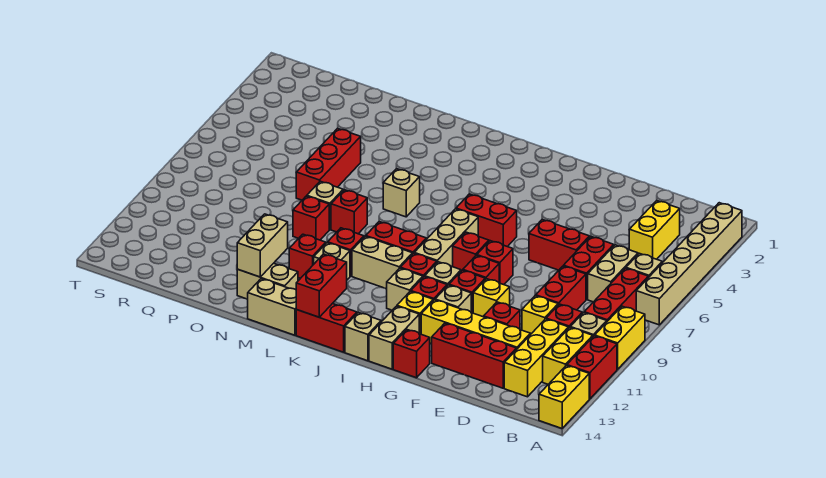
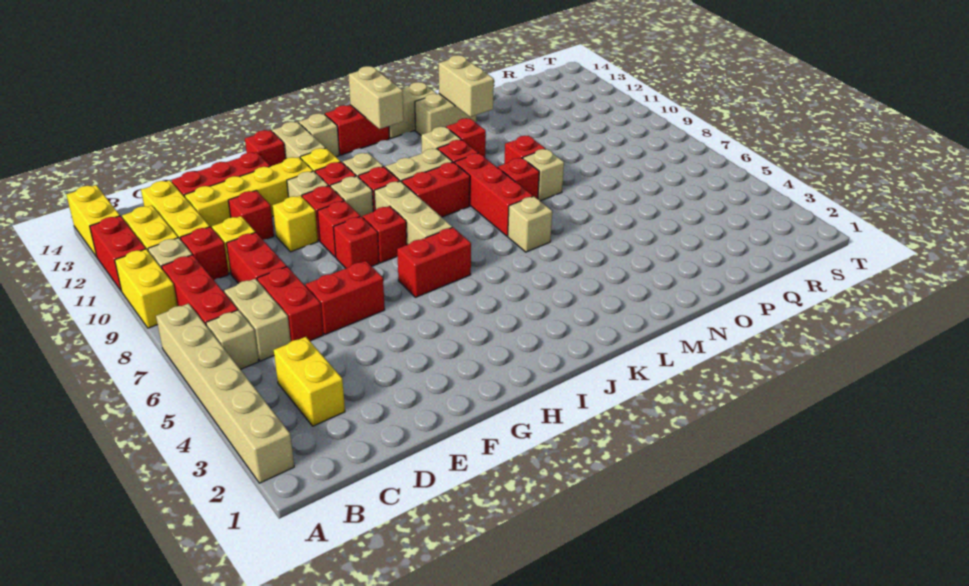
red brick K13:K14 level 2 -> tan brick K13:K14 level 2
red brick O5:O7 level 1 -> red brick L7:L9 level 1

